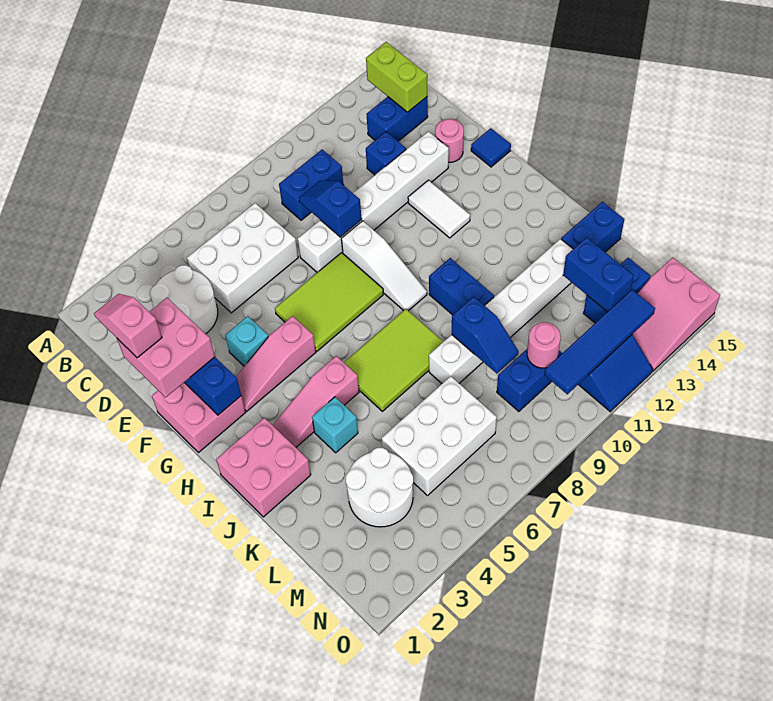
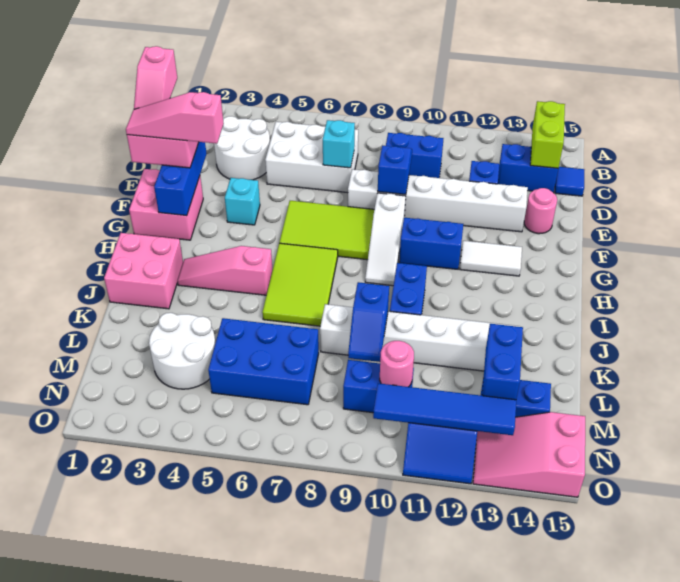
pink slope D1:E1 level 4 top E -> pink slope D1:E1 level 4 top D
white tile F12:G12 level 1 -> white tile G12:G13 level 1
blue tile F15 level 1 -> blue tile C15 level 1
pink slope G3:G5 level 1 top 5 -> pink slope F1:F3 level 4 top 3
lime tile I6:J8 level 1 -> lime tile H6:J7 level 1
cyan brick J4 level 1 -> cyan brick D7 level 2
blue brick K14:K15 level 1 -> blue brick G10:G11 level 1
white brick L5:M7 level 1 -> blue brick L5:M7 level 1

